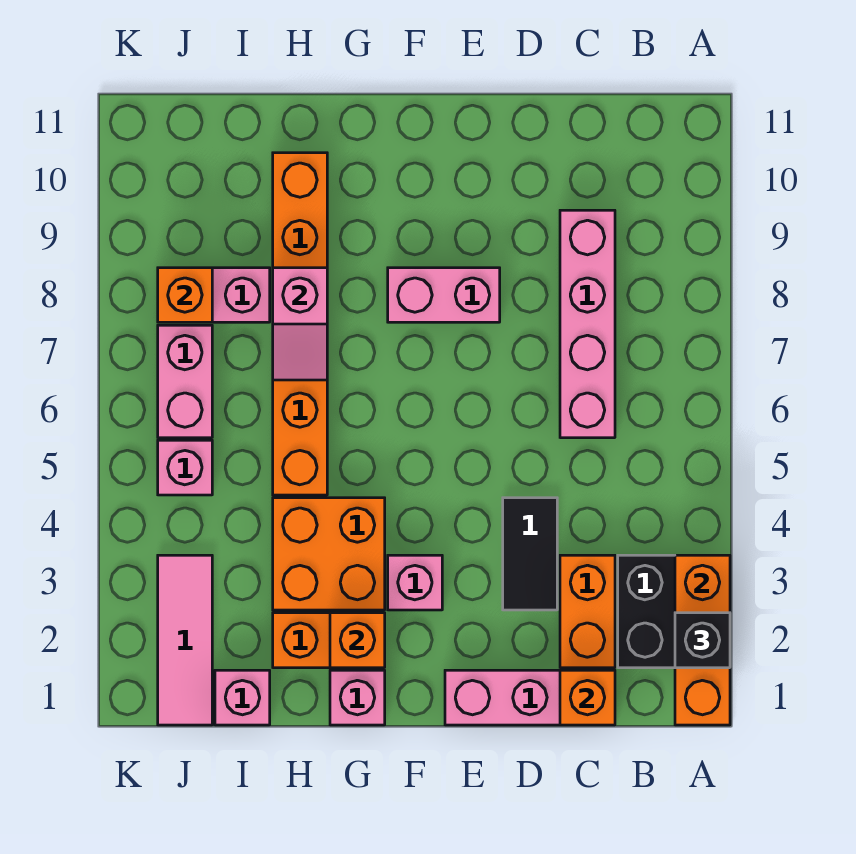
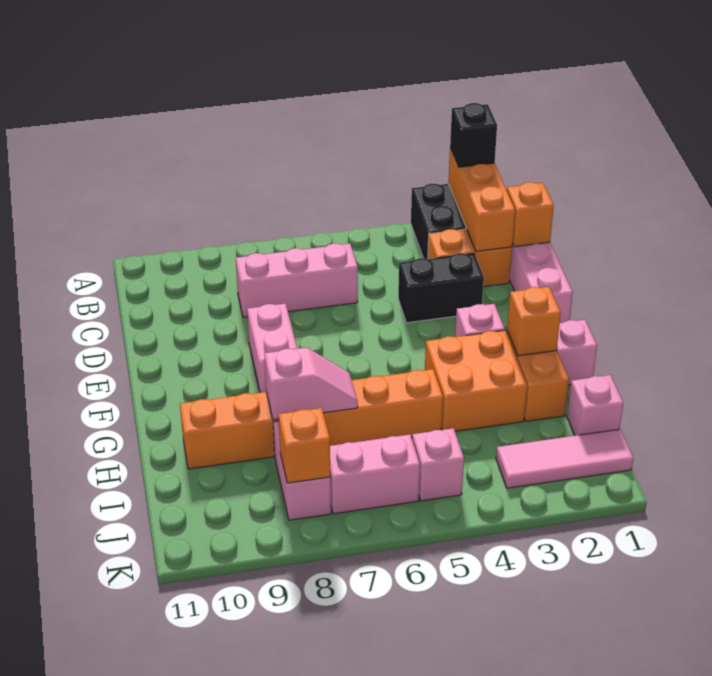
orange brick A1:A3 level 2 -> orange brick A2:C2 level 2
pink brick C6:C9 level 1 -> pink brick C6:C8 level 1
black tile D3:D4 level 1 -> black brick D3:D4 level 1

